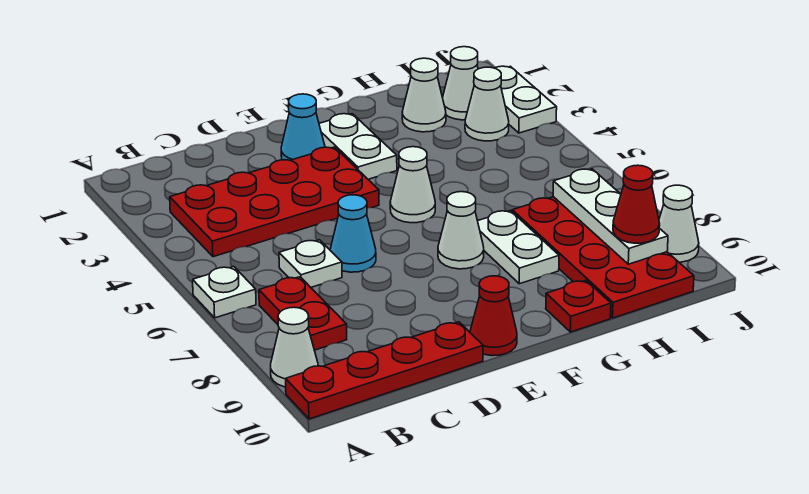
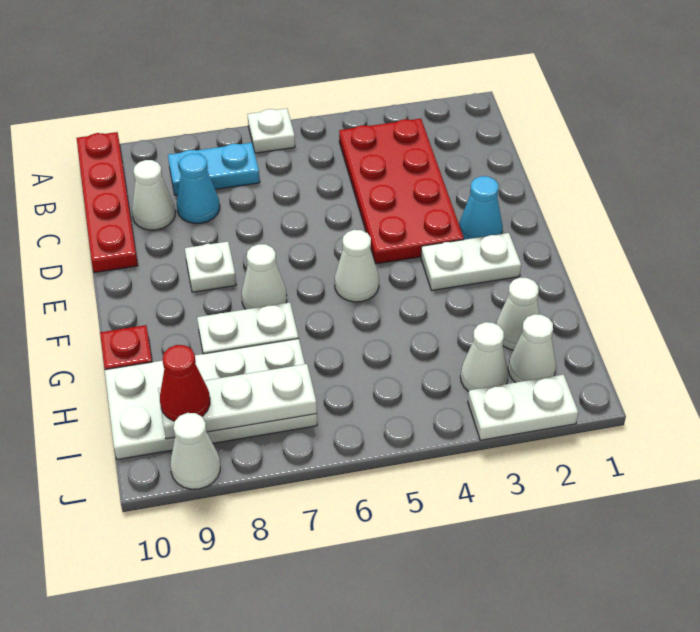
white cone A9 level 1 -> white cone C9 level 1
red plate B7:B8 level 1 -> cyan plate B7:B8 level 1
white plate C6 level 1 -> white plate E8 level 1
cyan cone D6 level 1 -> cyan cone C8 level 1
red cone E10 level 1 -> none
red plate H7:I10 level 1 -> white plate H7:I10 level 1

